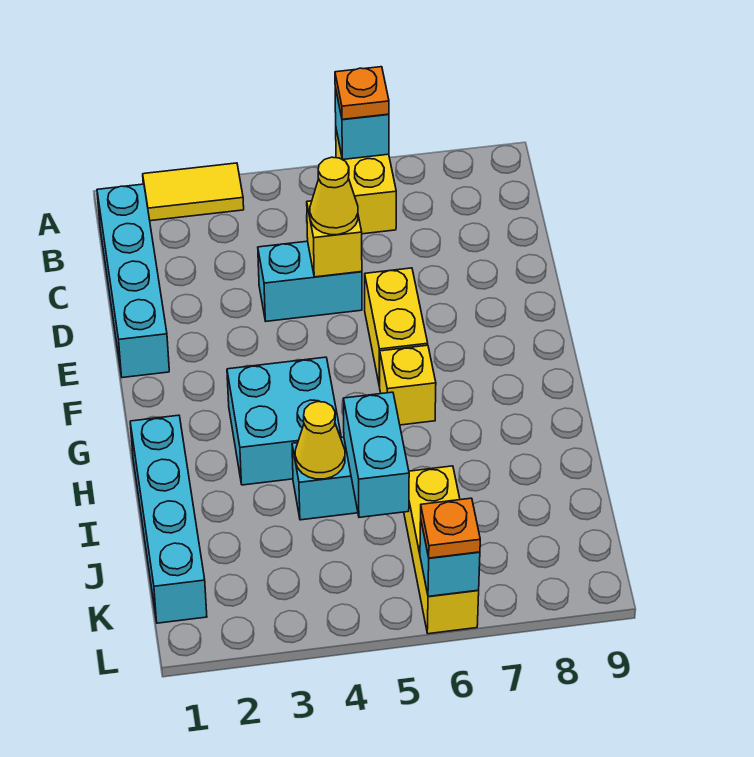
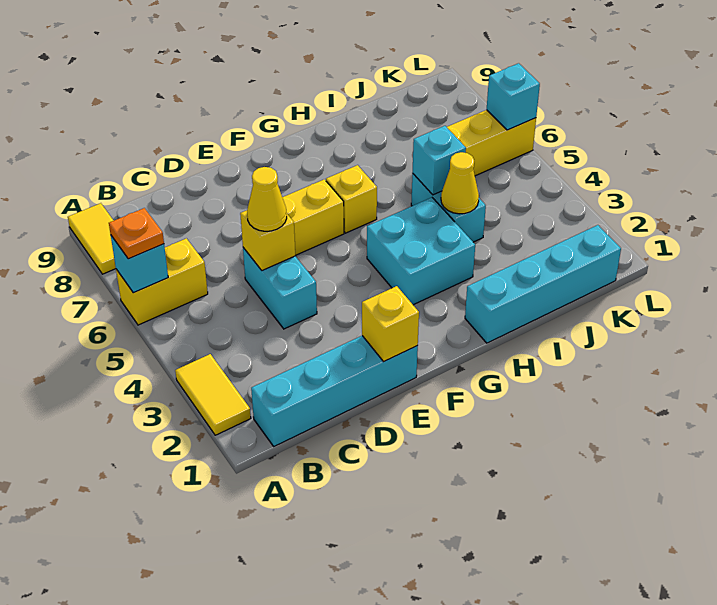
none -> yellow tile A8:A9 level 1
none -> yellow brick E1 level 2
cyan brick I5:J5 level 2 -> cyan brick I5 level 2
orange plate L6 level 3 -> none

